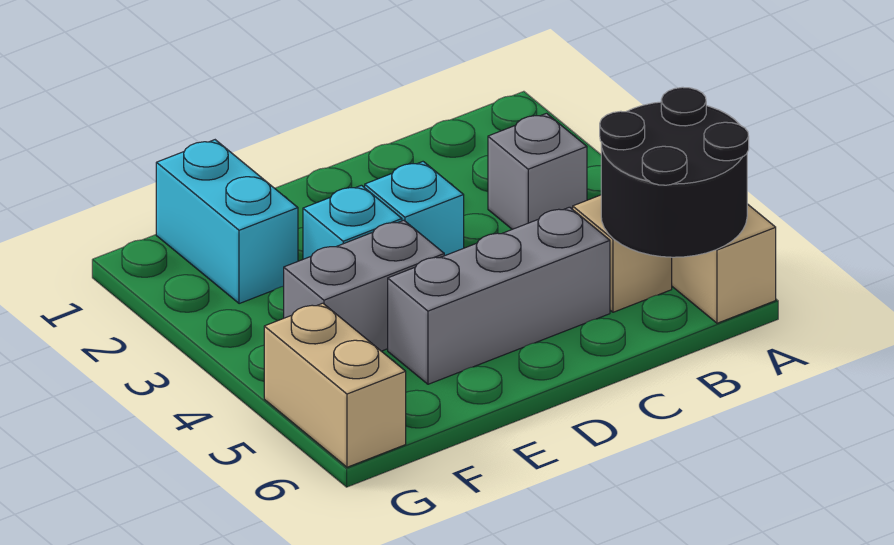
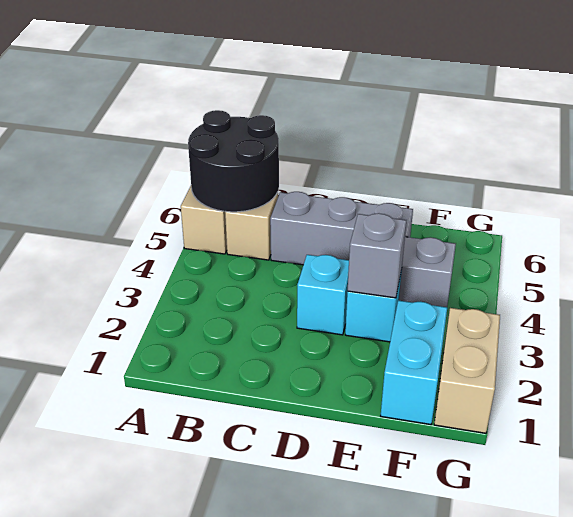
grey brick B3 level 1 -> grey brick E3 level 2
tan brick G5:G6 level 1 -> tan brick G1:G2 level 1

